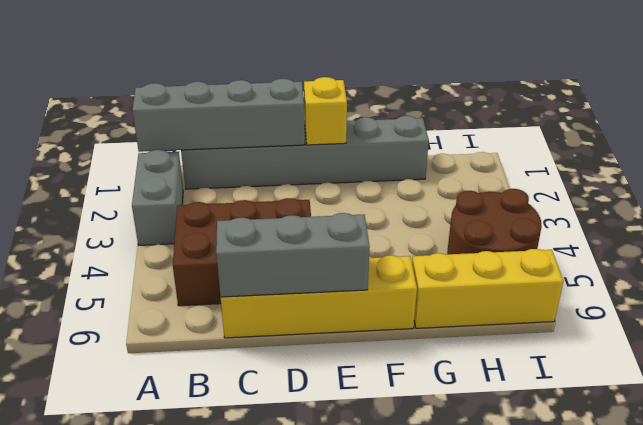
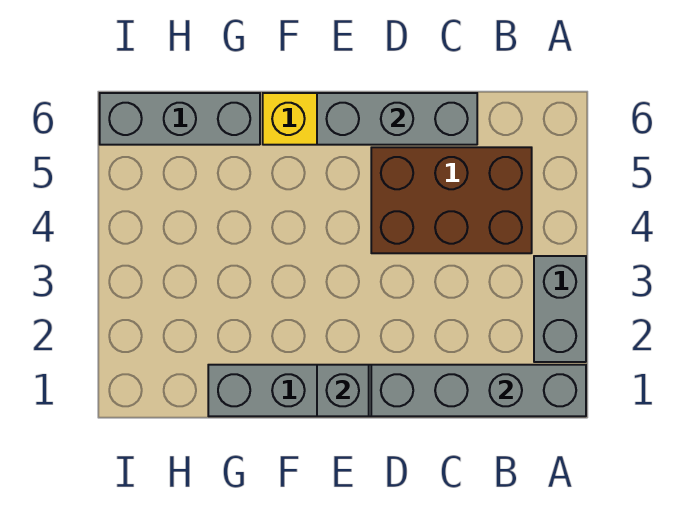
yellow brick E1 level 2 -> grey brick E1 level 2
yellow brick G6:I6 level 1 -> grey brick G6:I6 level 1
brown round brick H4:I5 level 1 -> none

